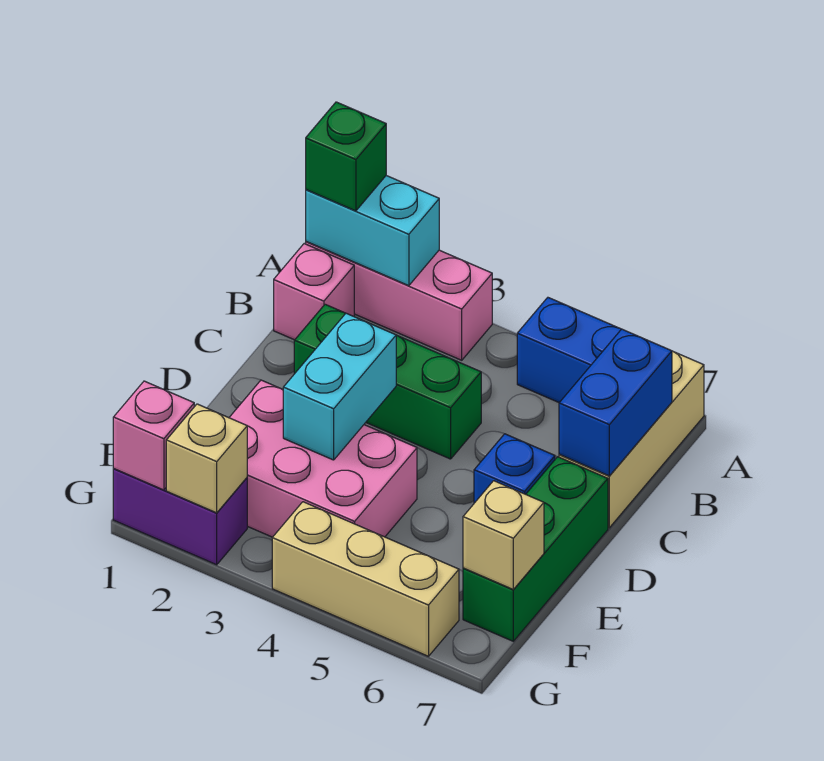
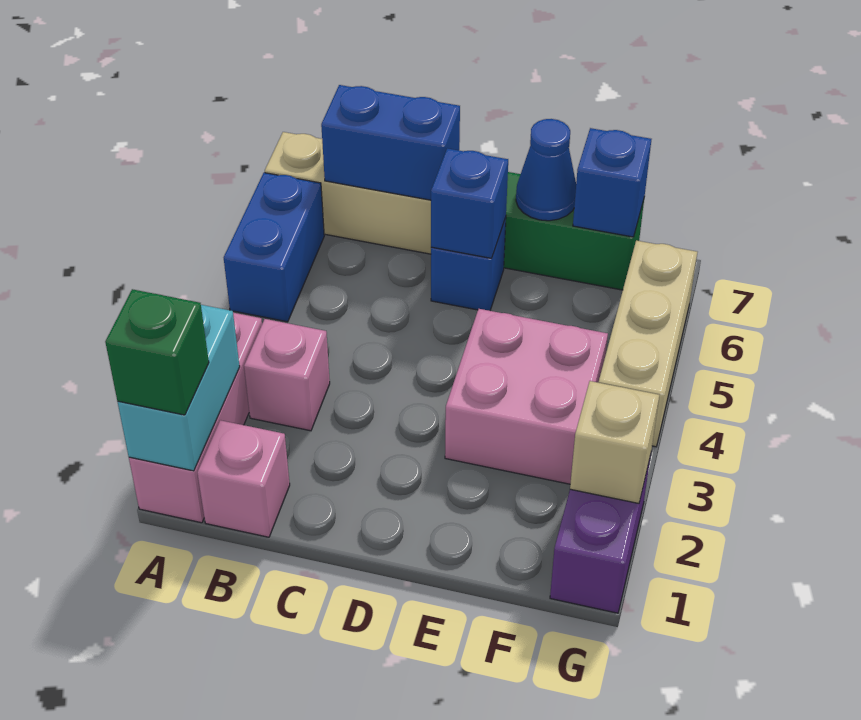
green brick C2:C4 level 1 -> none
cyan brick D3:E3 level 2 -> none
none -> blue brick D6 level 2
pink brick E2:F4 level 1 -> pink brick E3:F4 level 1
none -> blue cone E7 level 2
tan brick F7 level 2 -> blue brick F7 level 2
pink brick G1 level 2 -> pink brick B3 level 1

